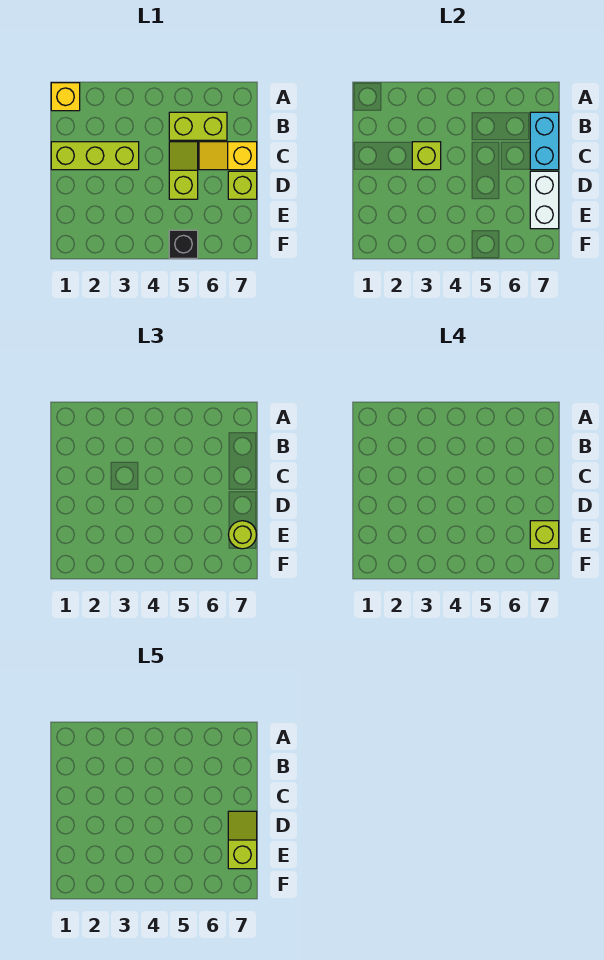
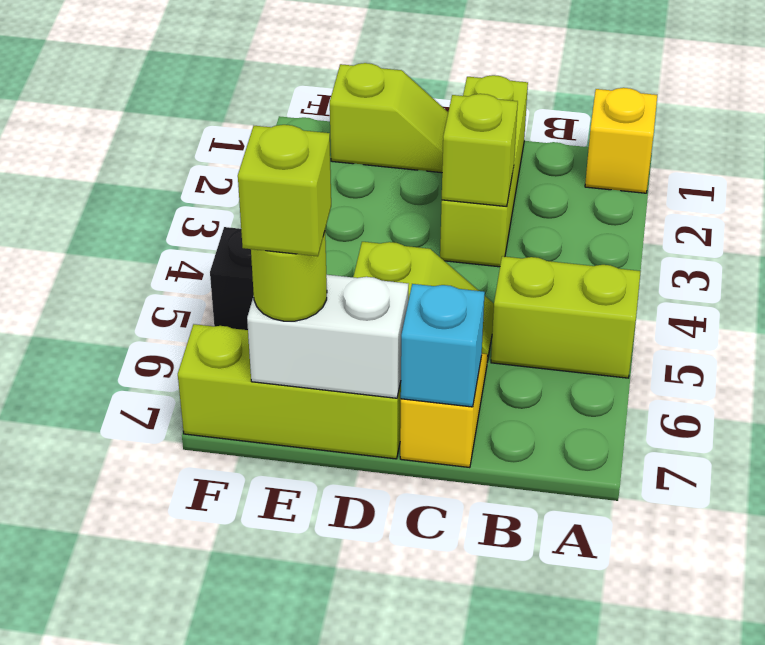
lime brick B5:B6 level 1 -> lime brick A5:B5 level 1
cyan brick B7:C7 level 2 -> cyan brick C7 level 2
lime brick D7 level 1 -> lime brick D7:F7 level 1
lime slope D7:E7 level 5 top E -> lime slope D1:E1 level 1 top E

